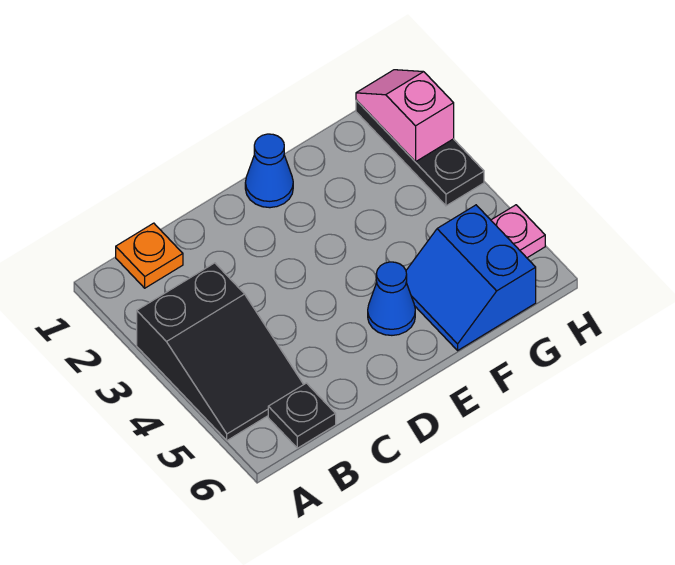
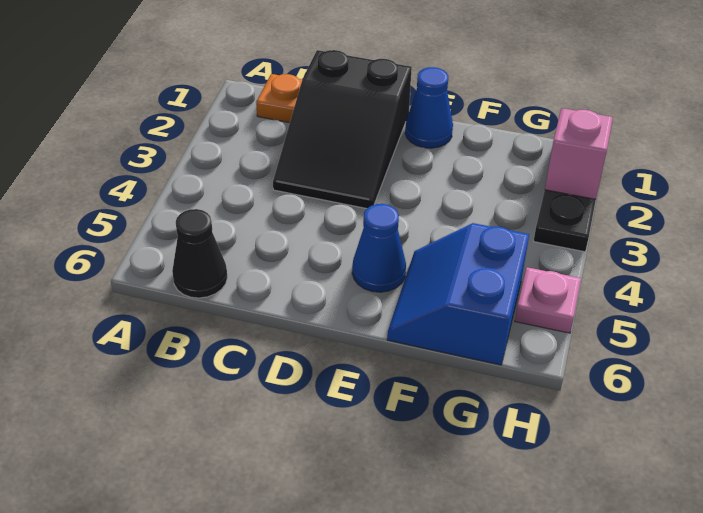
black slope A3:B5 level 1 top 3 -> black slope C1:D3 level 1 top 1
black plate B6 level 1 -> black cone B6 level 1

